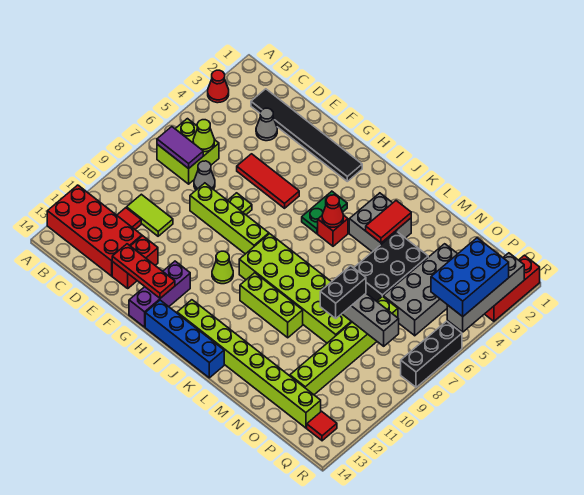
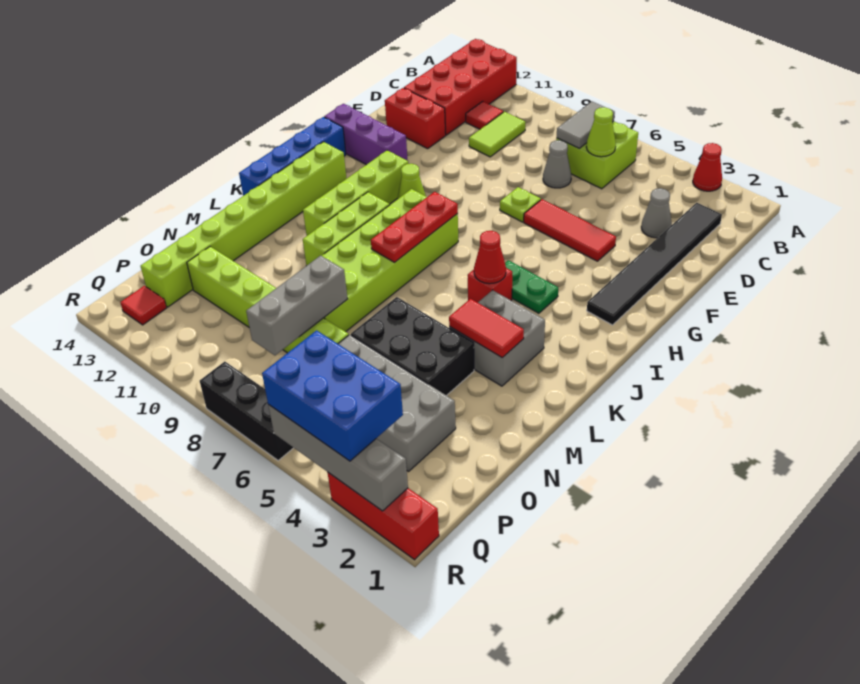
purple tile B7:C7 level 2 -> grey tile B7:C7 level 2
red tile E5:G5 level 1 -> red tile F4:F6 level 1
lime brick E8:H8 level 1 -> lime brick H11:K11 level 1
red plate E13:G13 level 2 -> red plate I8:K8 level 2
black brick N8:N9 level 3 -> none

